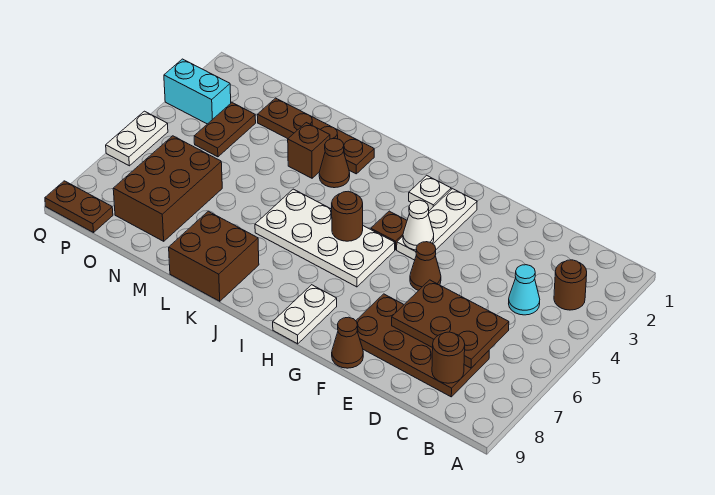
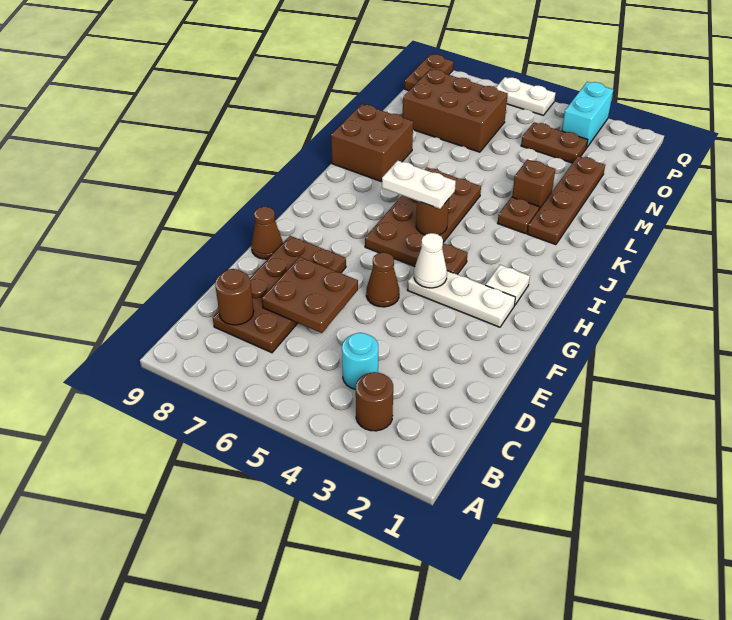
cyan cone C4 level 1 -> cyan round brick C4 level 1
brown plate C6:E7 level 2 -> brown plate D6:E7 level 2
white plate H5:K6 level 1 -> brown plate H5:K6 level 1
white plate H8:H9 level 1 -> white plate I5:I6 level 3
brown cone K3 level 1 -> brown plate K3 level 1

